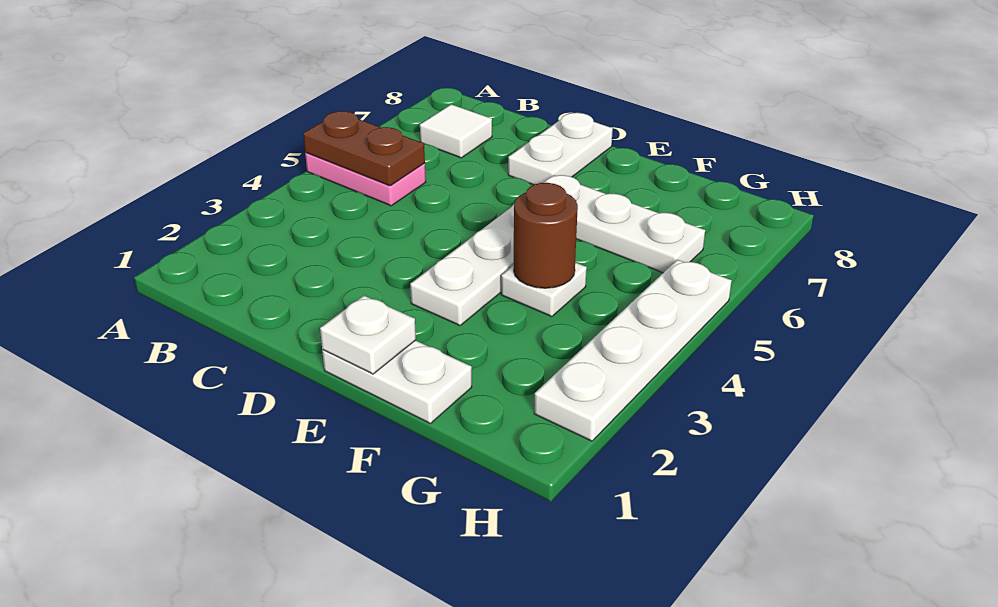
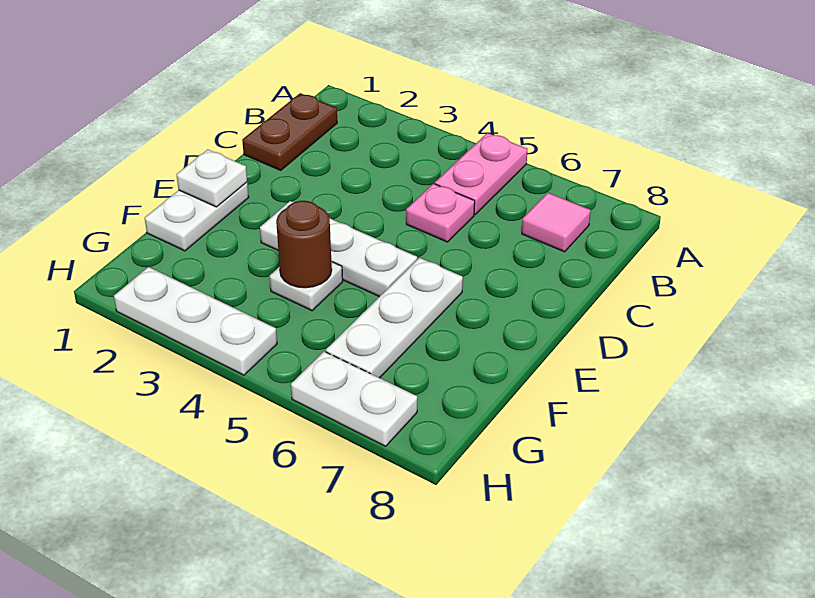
brown plate A5:B5 level 2 -> brown plate B1:C1 level 1
white tile B7 level 1 -> pink tile B7 level 1
none -> pink plate C5 level 1
white plate D7:D8 level 1 -> white plate H6:H7 level 1
white plate H2:H5 level 1 -> white plate H2:H4 level 1

